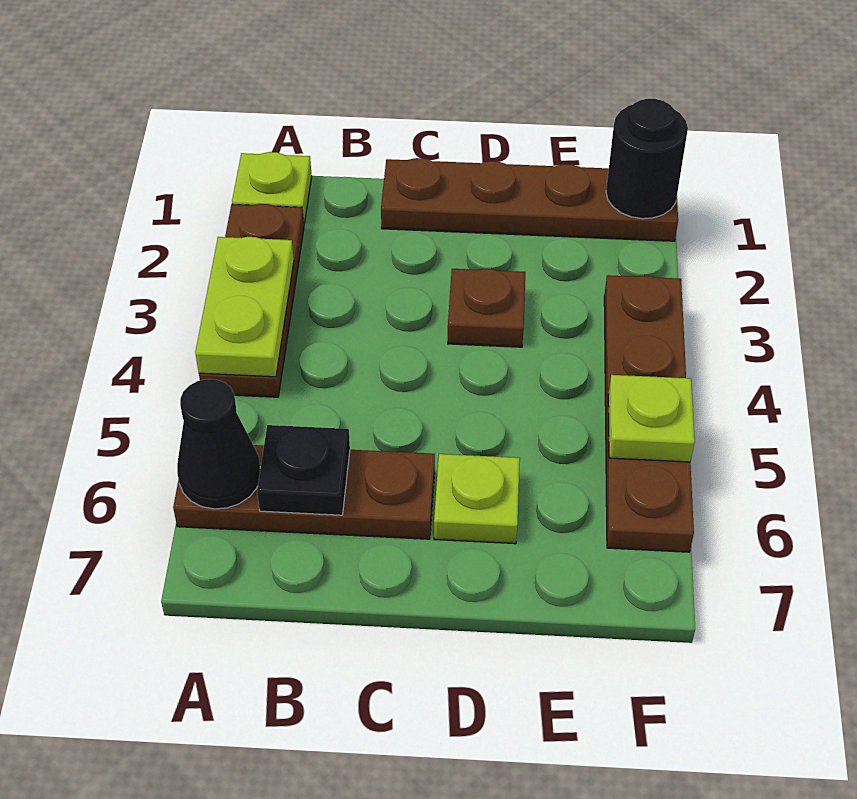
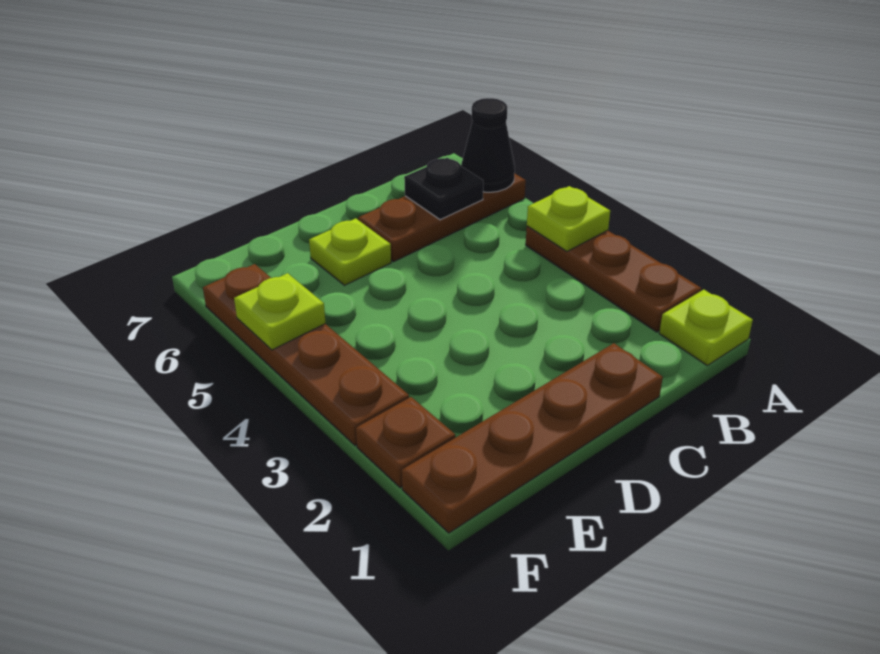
lime plate A3:A4 level 2 -> lime plate A4 level 2
brown plate D3 level 1 -> brown plate F2 level 1
black round brick F1 level 2 -> none

